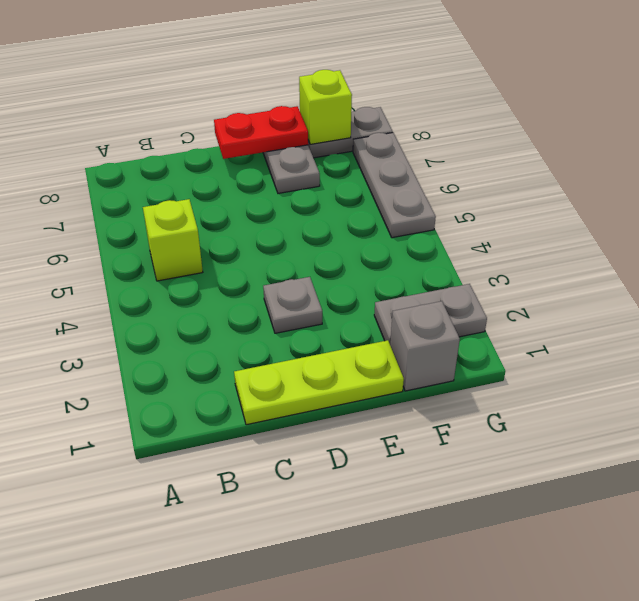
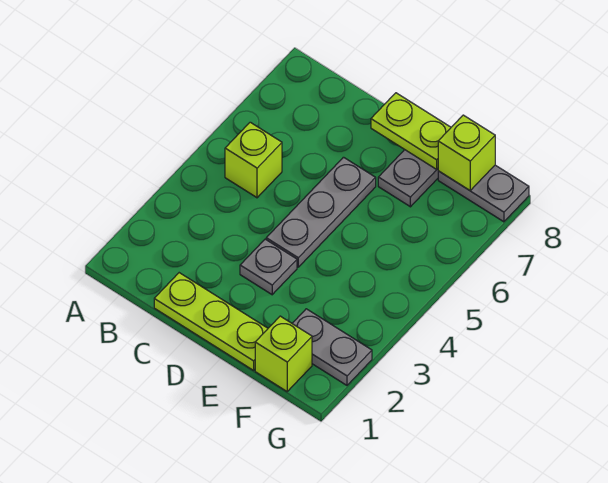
red plate D8:E8 level 2 -> lime plate D8:E8 level 2
grey brick F1 level 1 -> lime brick F1 level 1
grey plate G5:G7 level 1 -> grey plate D4:D6 level 1

